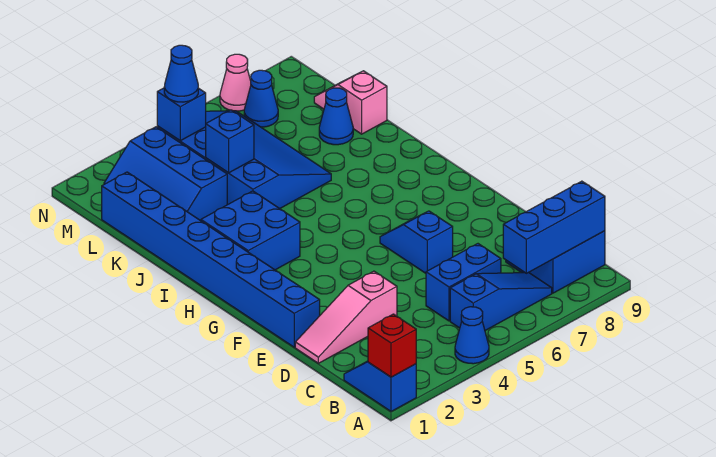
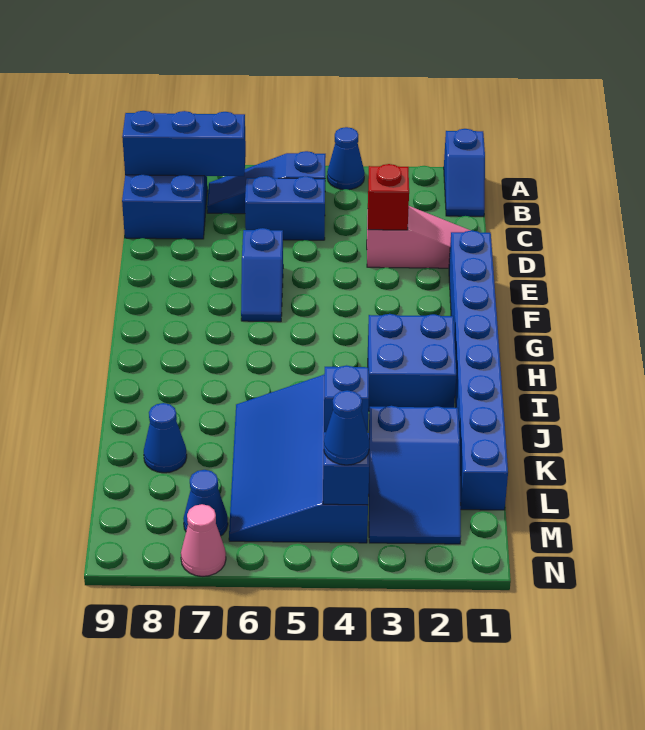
red brick A1 level 2 -> red brick D3 level 2
blue slope K2:M3 level 1 top 3 -> blue slope K2:M3 level 1 top K
pink slope K9:L9 level 1 top K -> none

